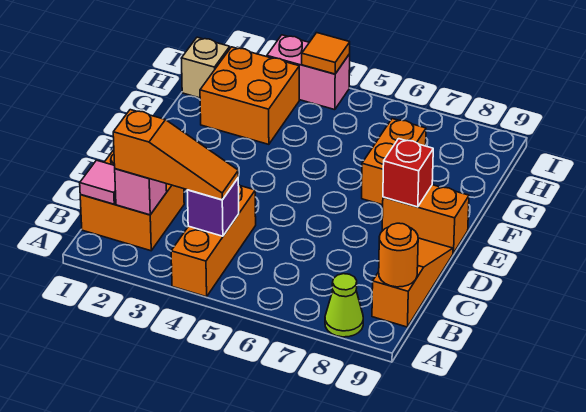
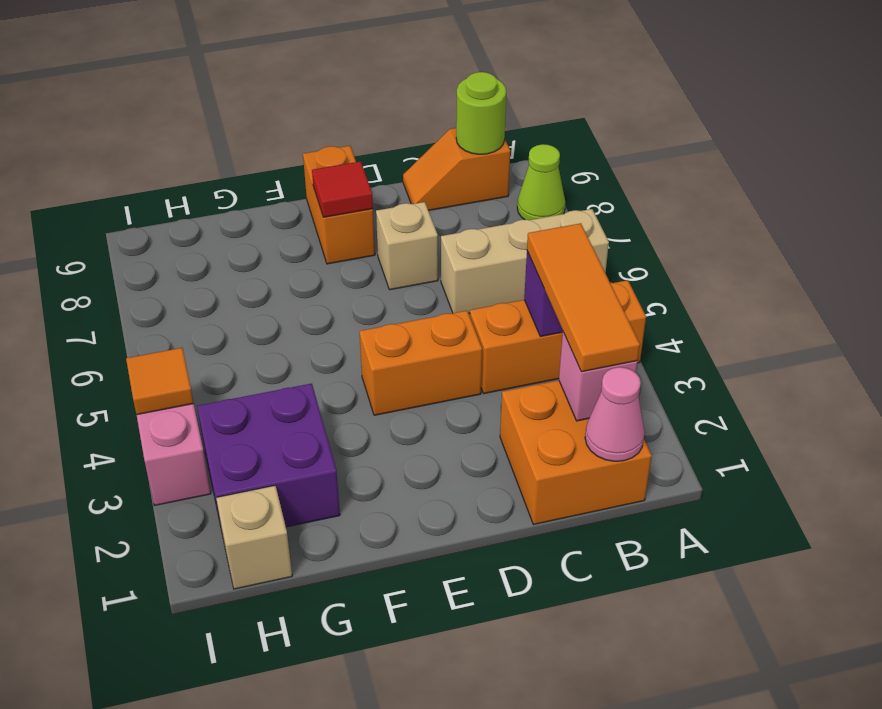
none -> tan brick A6:C6 level 1
pink tile B1 level 2 -> pink cone B1 level 2
orange slope B2:B4 level 3 top 2 -> orange tile B2:B4 level 3
orange slope B9:D9 level 1 top B -> orange slope B9:C9 level 1 top B
orange round brick B9 level 2 -> lime round brick B9 level 2
none -> tan brick D7 level 1
red brick E8 level 2 -> red tile E8 level 2
orange brick F7:G7 level 1 -> orange brick D4:E4 level 1
orange brick G2:H3 level 1 -> purple brick G2:H3 level 1

